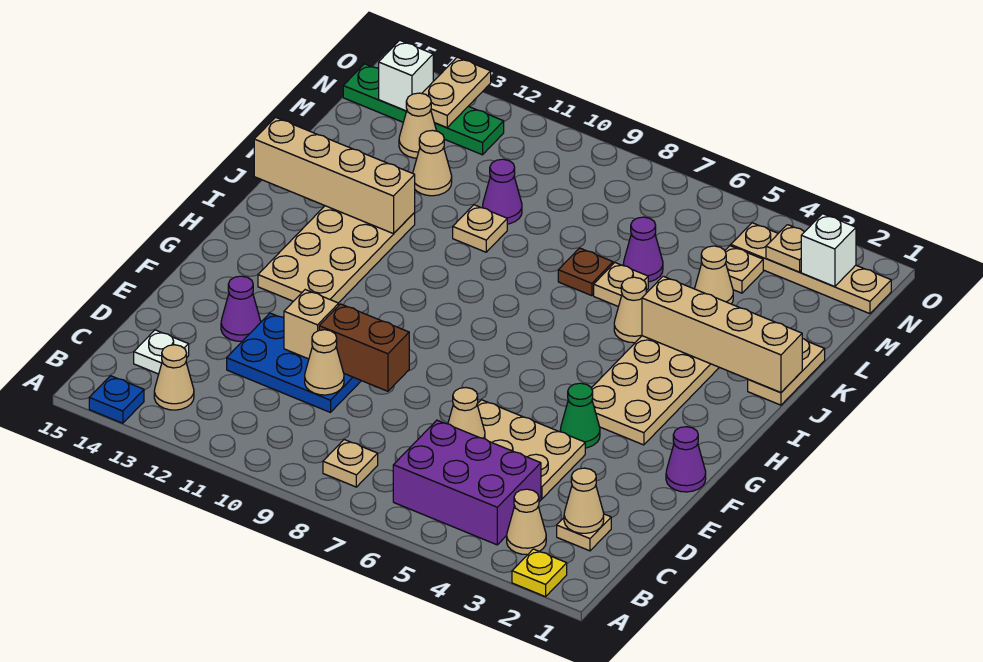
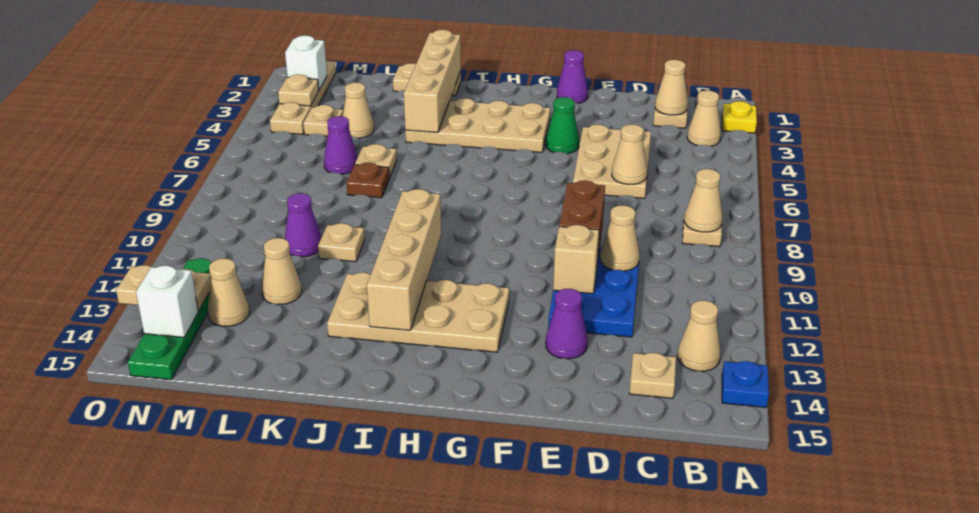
purple brick B4:C6 level 1 -> none
white plate C14 level 1 -> tan plate C14 level 1
tan cone J5 level 1 -> tan cone B8 level 2
tan brick J12:J15 level 2 -> tan brick I10:I13 level 2

